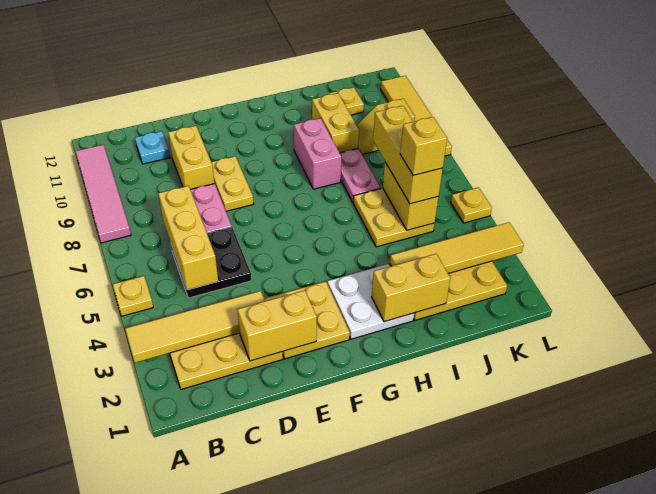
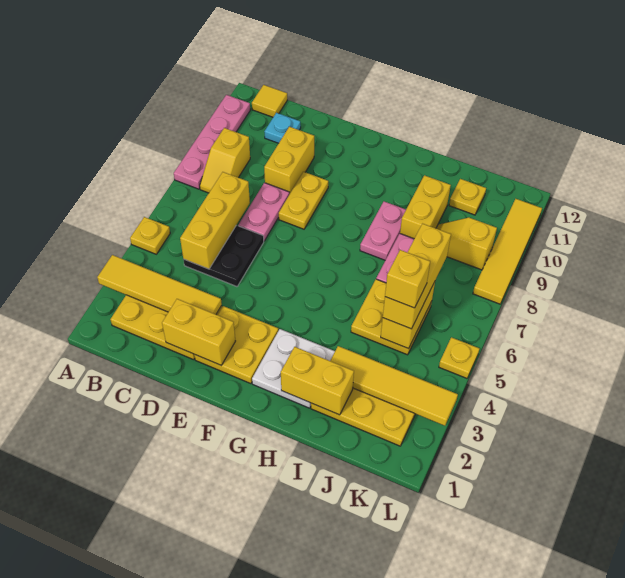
pink tile A8:A11 level 1 -> pink plate A8:A11 level 1
none -> yellow slope B8:B9 level 1 top 9
none -> yellow tile B12 level 1
pink brick H8:H9 level 1 -> pink plate H8:H9 level 1

